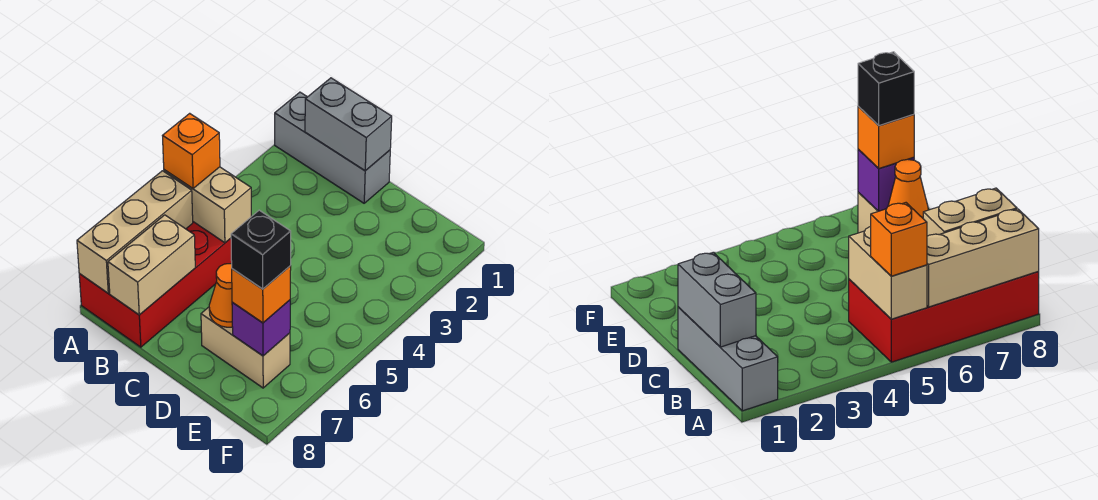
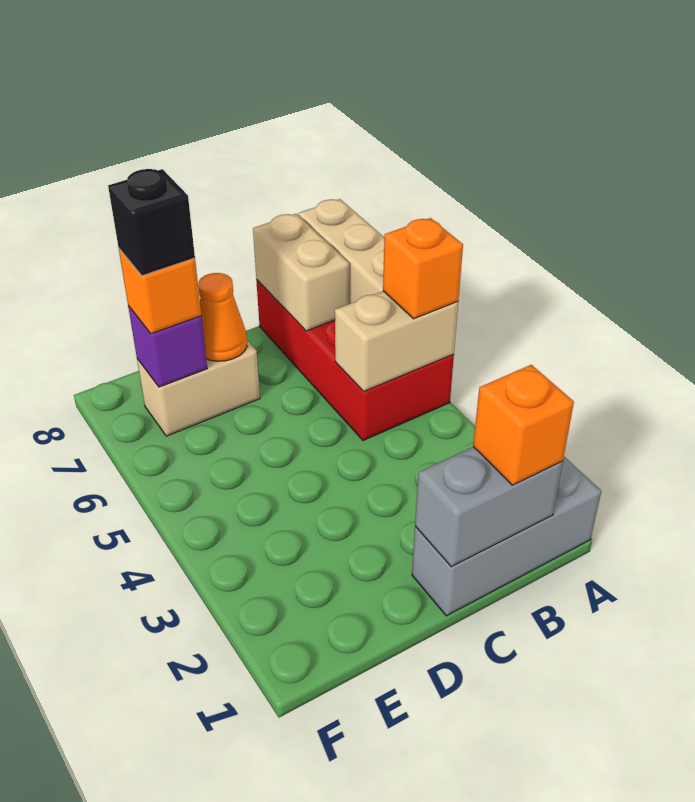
none -> orange brick B1 level 3

